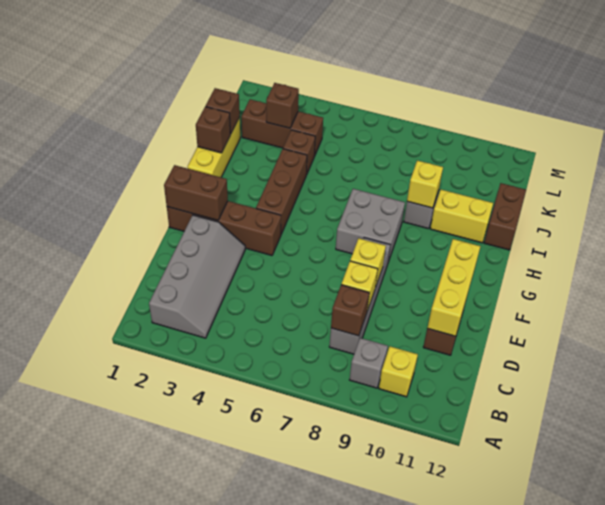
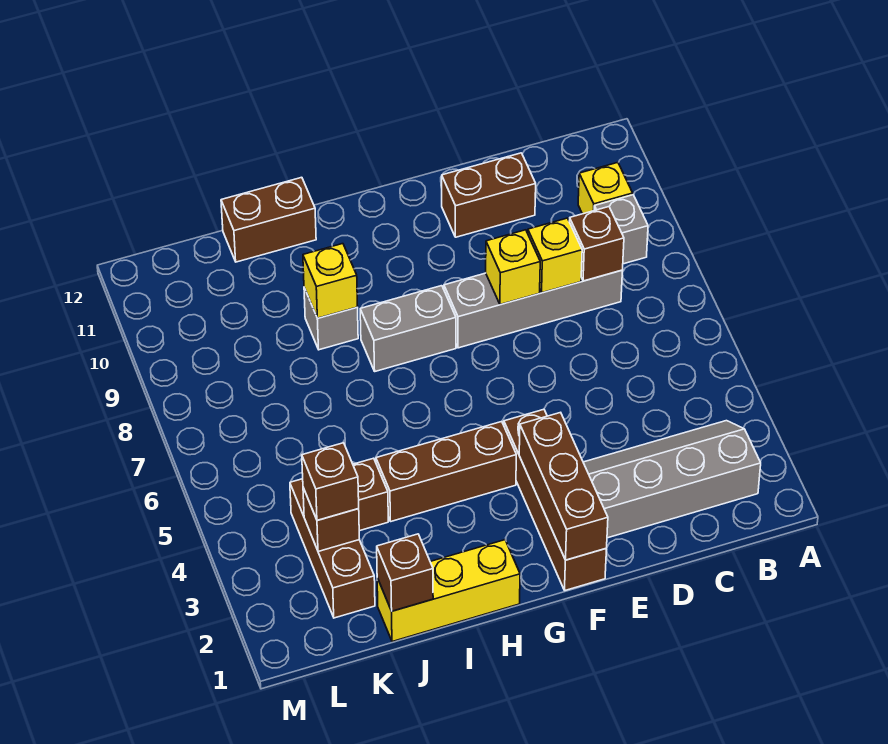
yellow brick D11:F11 level 2 -> none
brown brick F1:F2 level 2 -> brown brick F1:F3 level 2
grey brick G7:H8 level 1 -> grey brick G8:H8 level 1
brown brick I1 level 2 -> brown brick K3 level 3
yellow brick I10:I11 level 1 -> none

